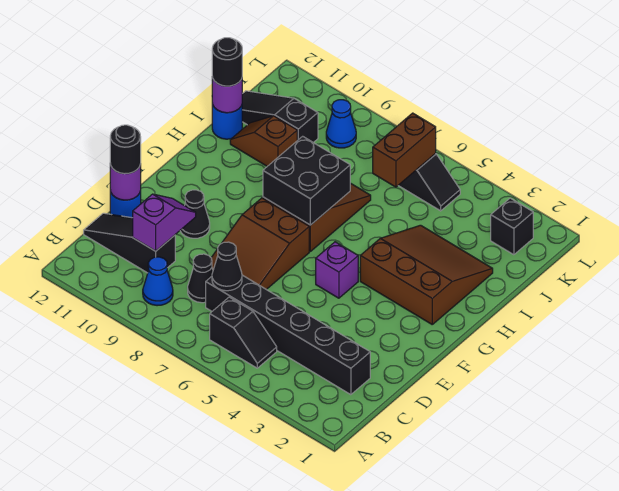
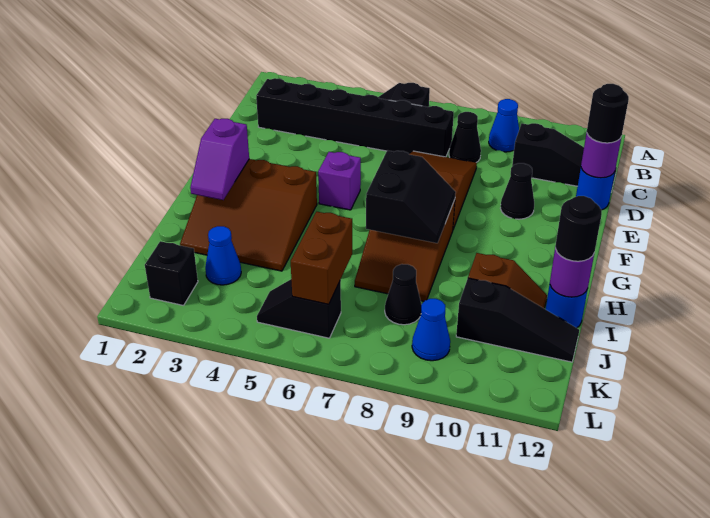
black cone C7 level 2 -> black cone J8 level 1
purple slope C10:D10 level 2 top C -> purple slope G2:H2 level 2 top G
black brick G7:H8 level 2 -> black slope G7:H8 level 2 top 7
none -> blue cone J3 level 1

